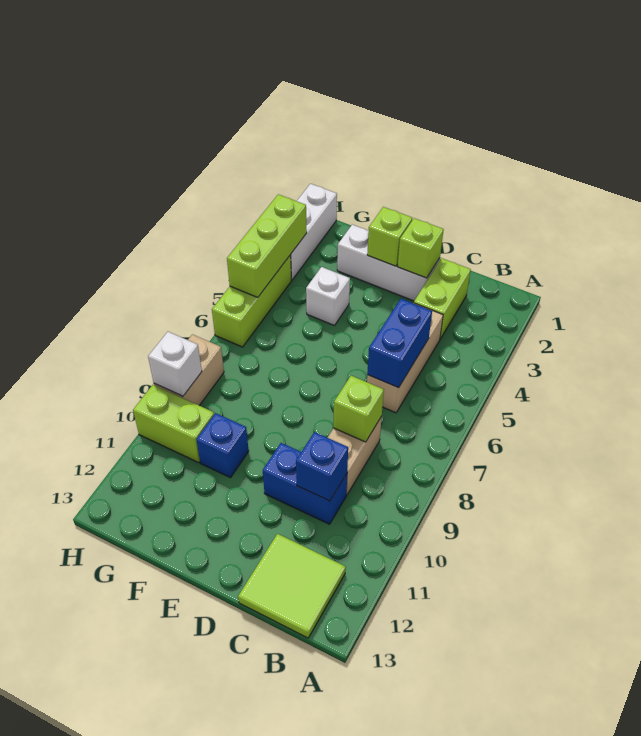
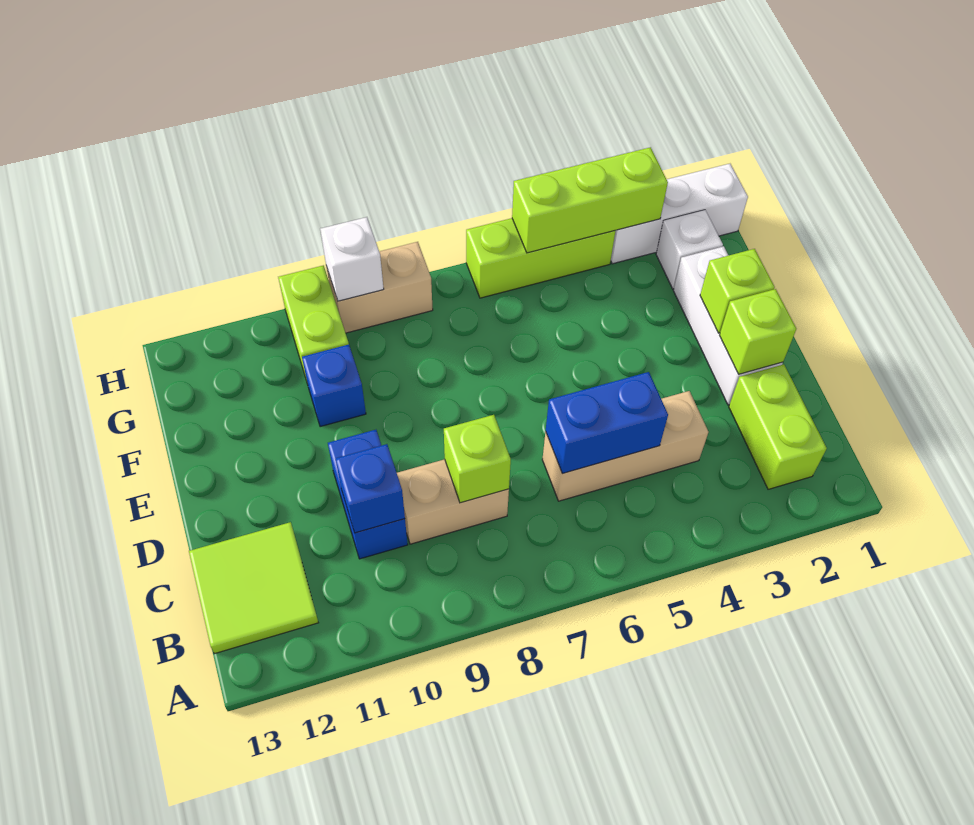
lime brick C2:C3 level 1 -> lime brick B2:C2 level 1
white brick F4 level 1 -> white brick G2 level 1

